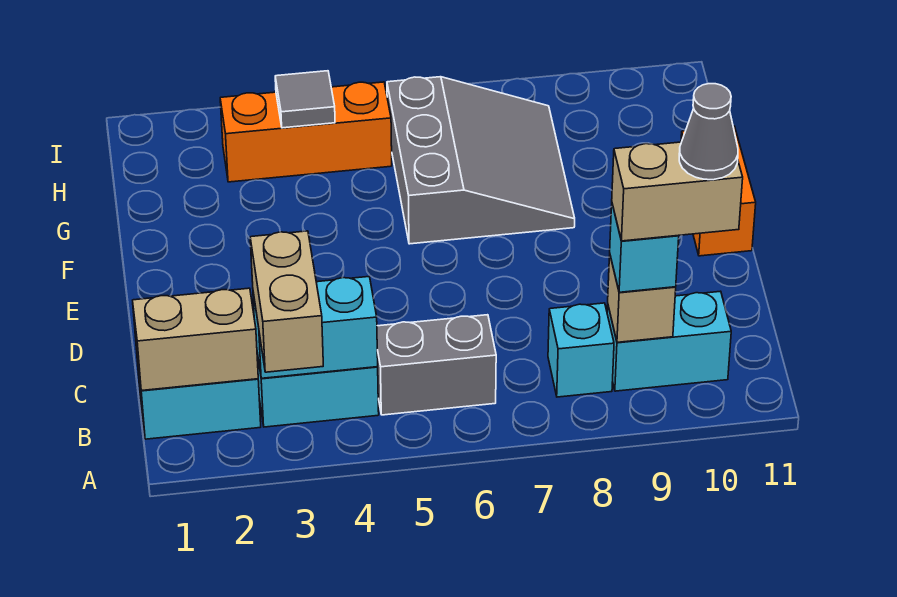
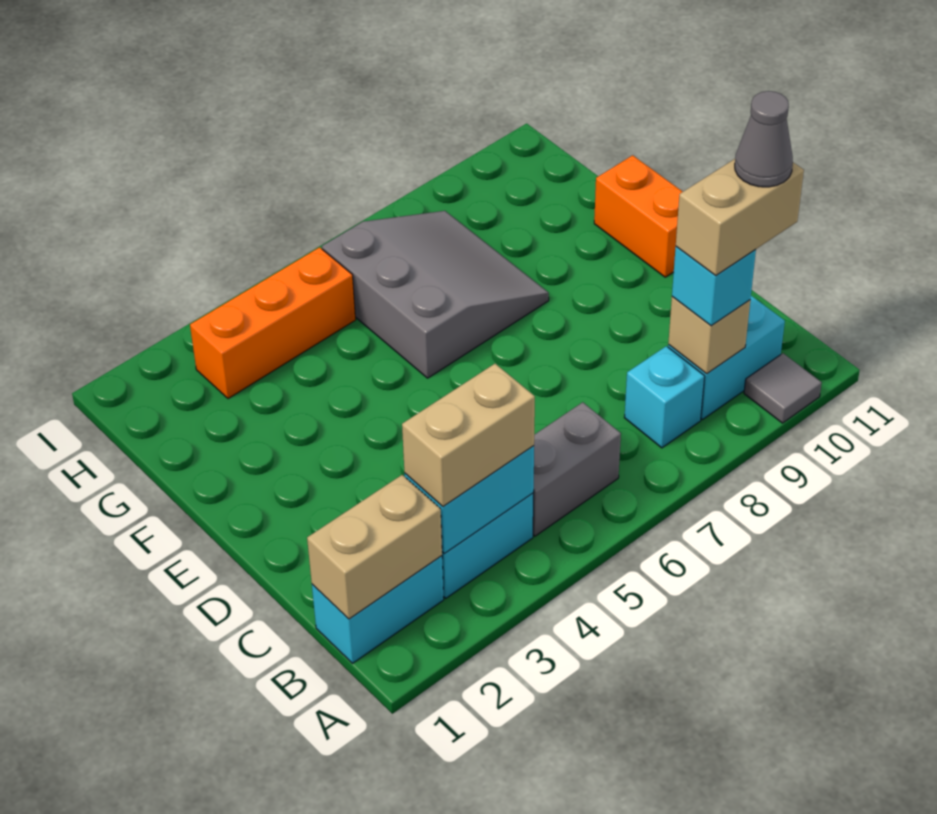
tan brick A3:B3 level 3 -> tan brick B3:B4 level 3
grey tile H4 level 2 -> grey tile A10 level 1

